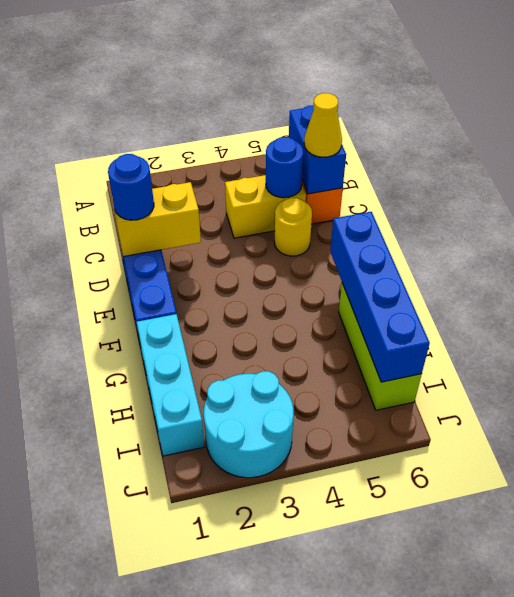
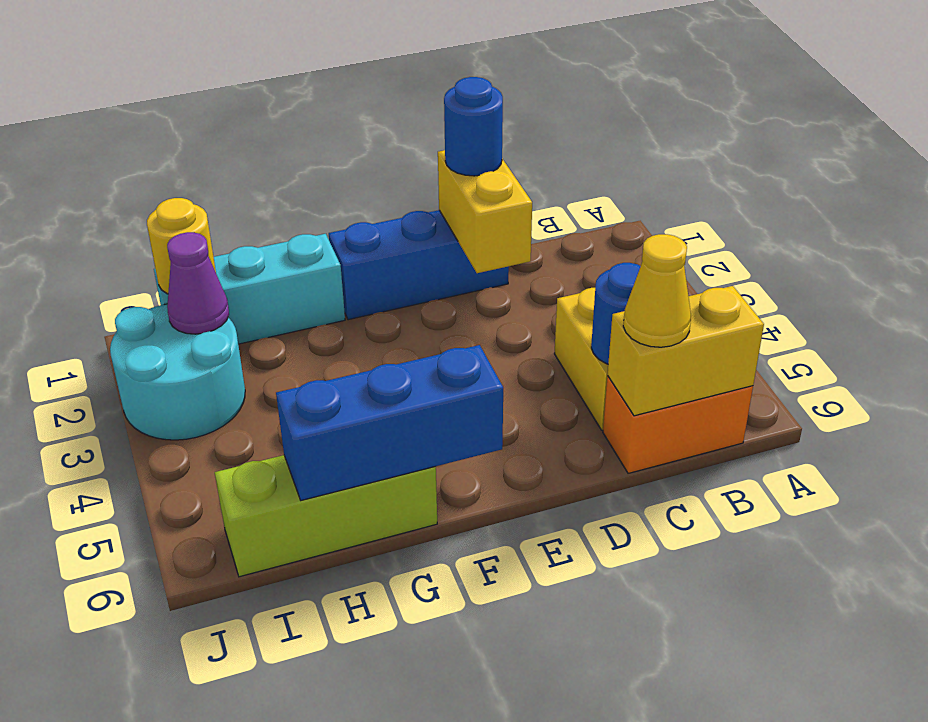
blue brick B6:C6 level 2 -> yellow brick B6:C6 level 2
yellow round brick D5 level 1 -> yellow round brick I1 level 2
blue brick F6:I6 level 2 -> blue brick F6:H6 level 2
none -> purple cone I2 level 2

